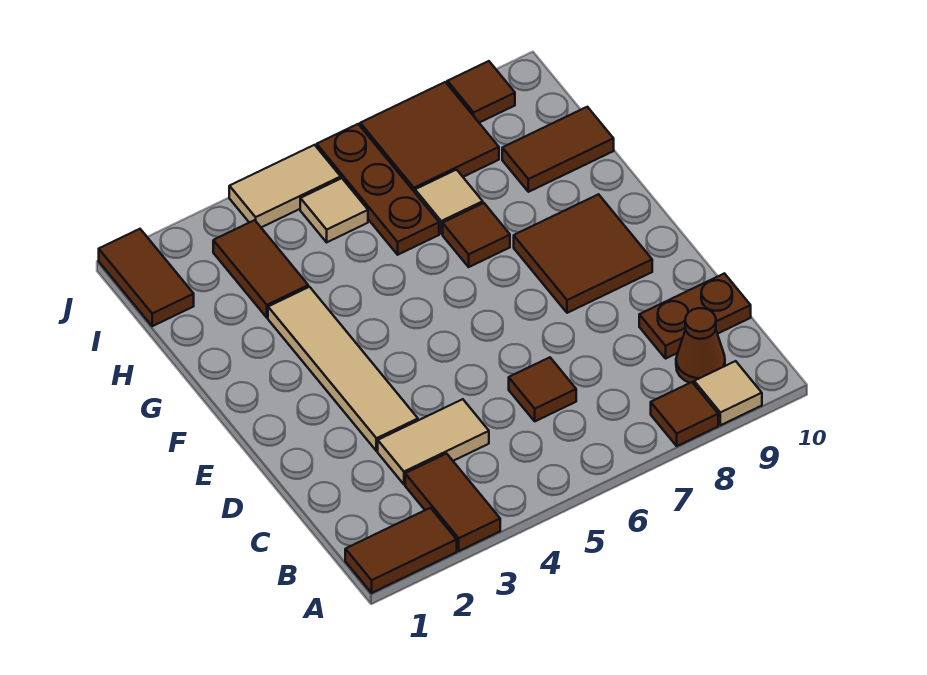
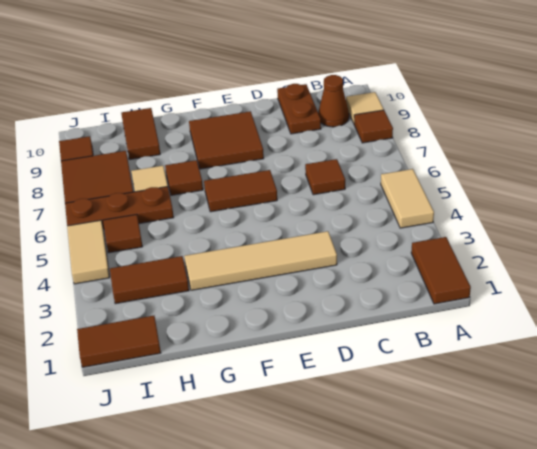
brown tile A3:B3 level 1 -> brown tile E6:F6 level 1
tan tile C3:C4 level 1 -> tan tile A4:A5 level 1
tan tile I5 level 1 -> brown tile I5 level 1

